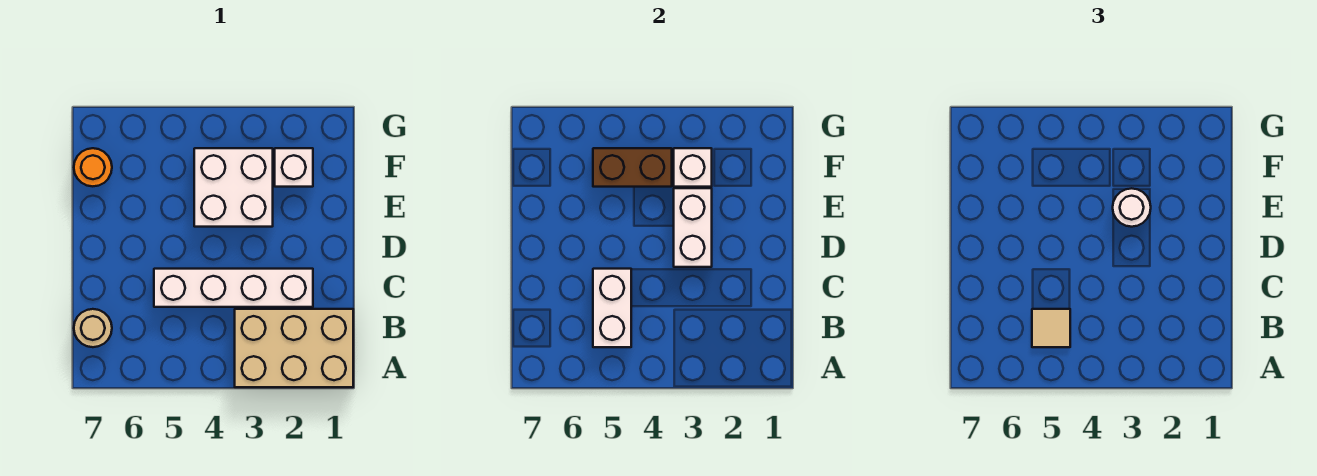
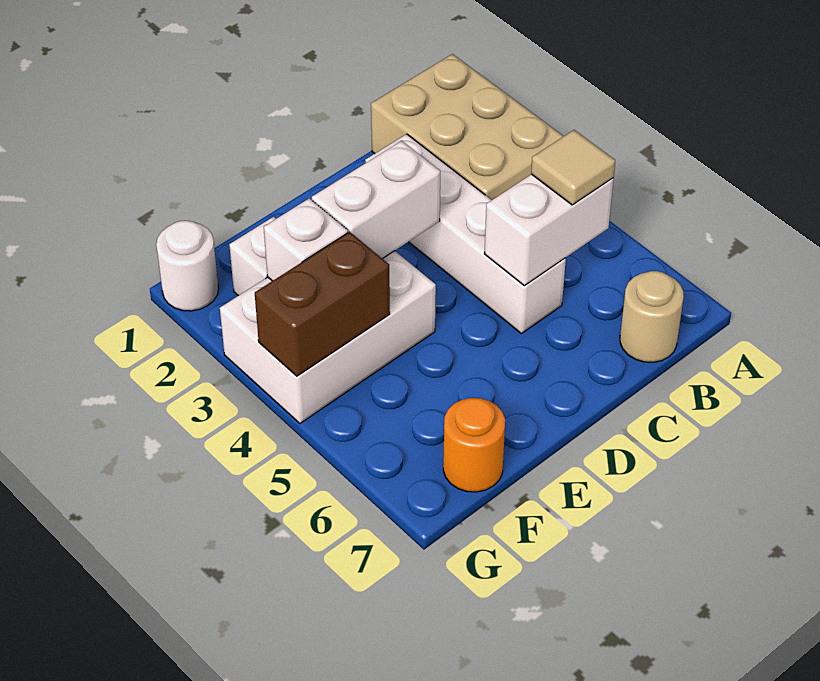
white brick E3:F4 level 1 -> white brick E3:G4 level 1
white round brick E3 level 3 -> white round brick G1 level 1
brown brick F4:F5 level 2 -> brown brick F4:G4 level 2

